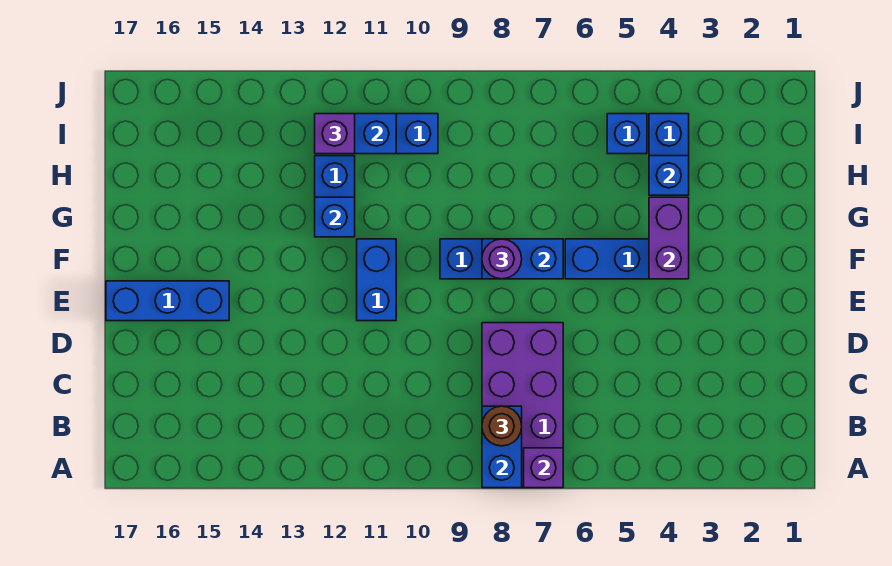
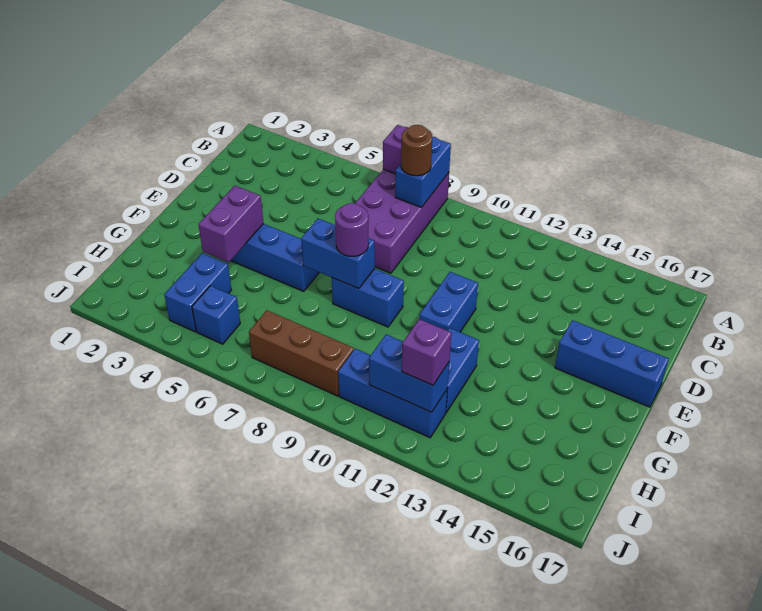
blue brick G12 level 2 -> none
blue brick H4 level 2 -> none
none -> brown brick I7:I9 level 1

